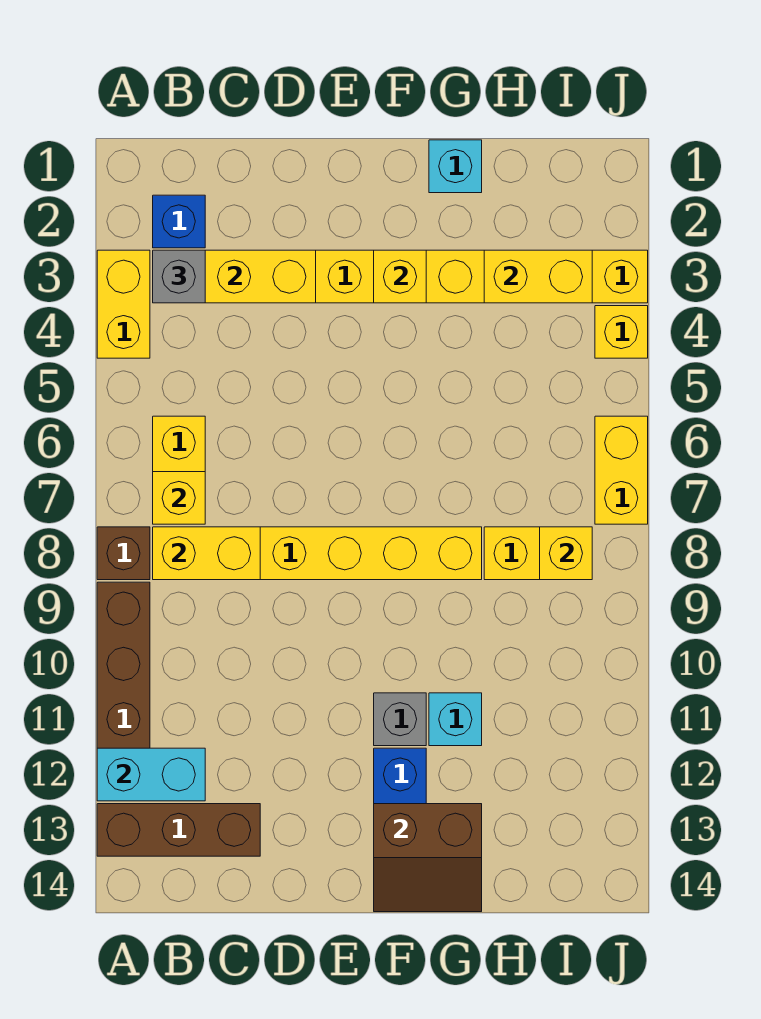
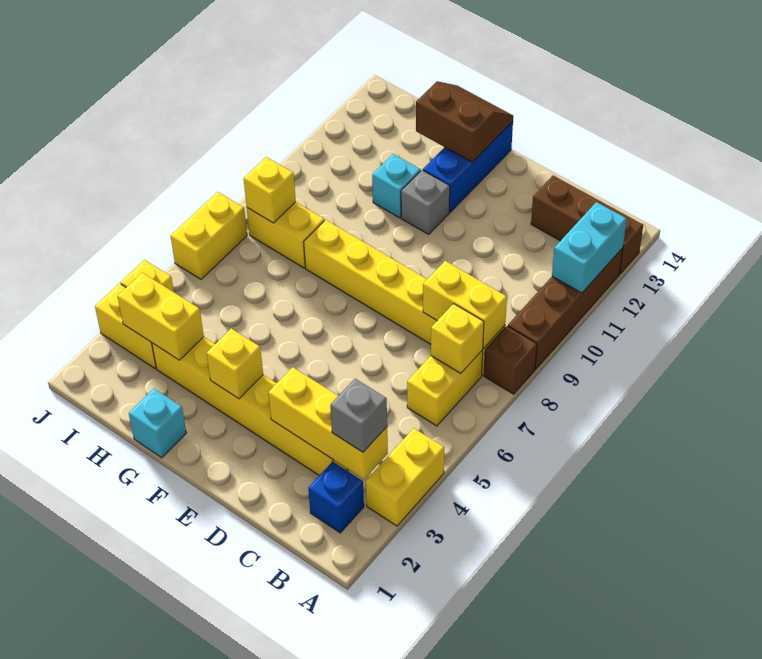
cyan brick A12:B12 level 2 -> cyan brick A11:A12 level 2

